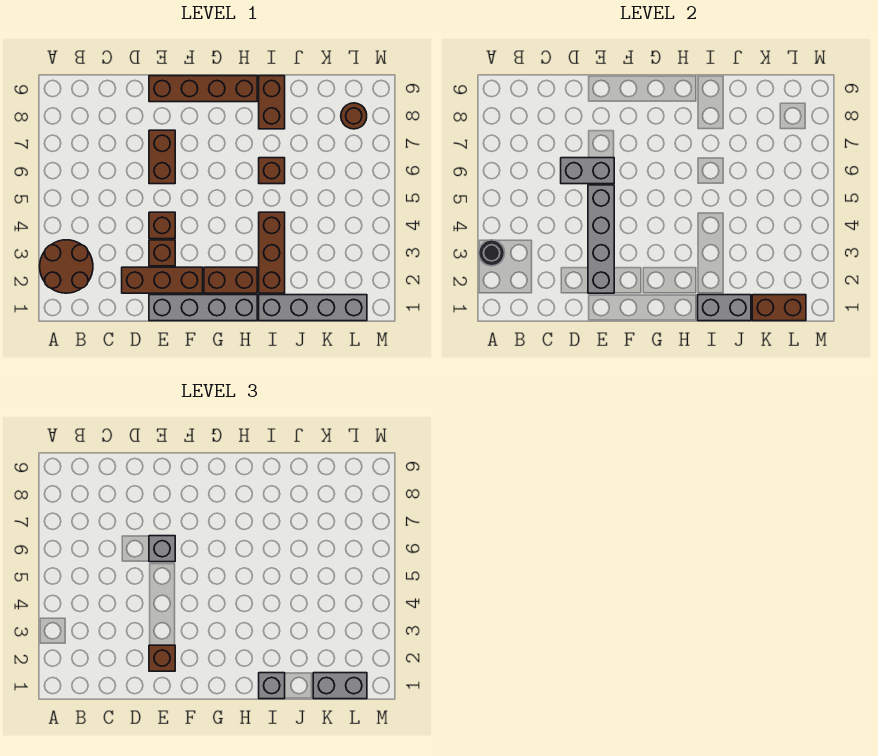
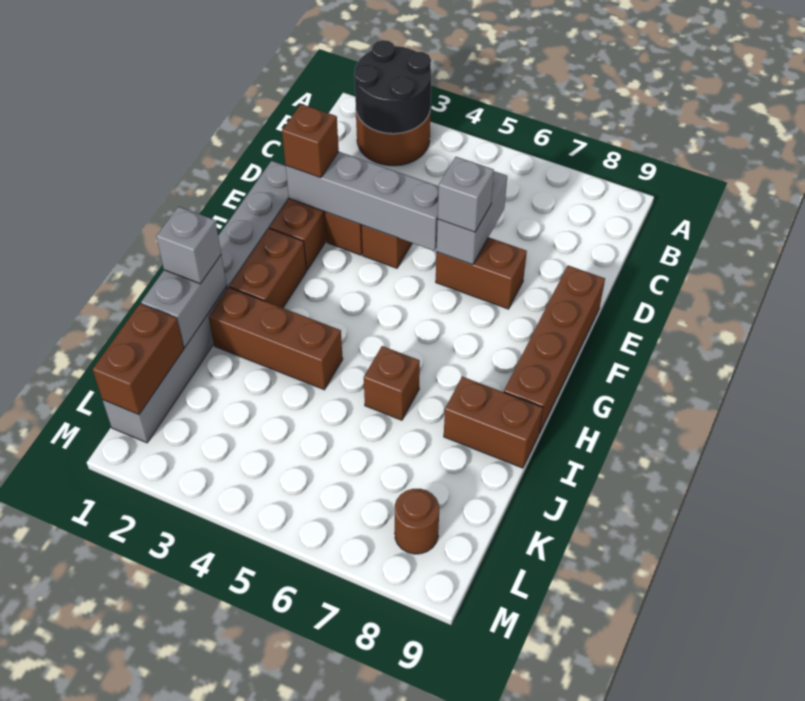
black round brick A3 level 2 -> black round brick A2:B3 level 2
grey brick K1:L1 level 3 -> none

